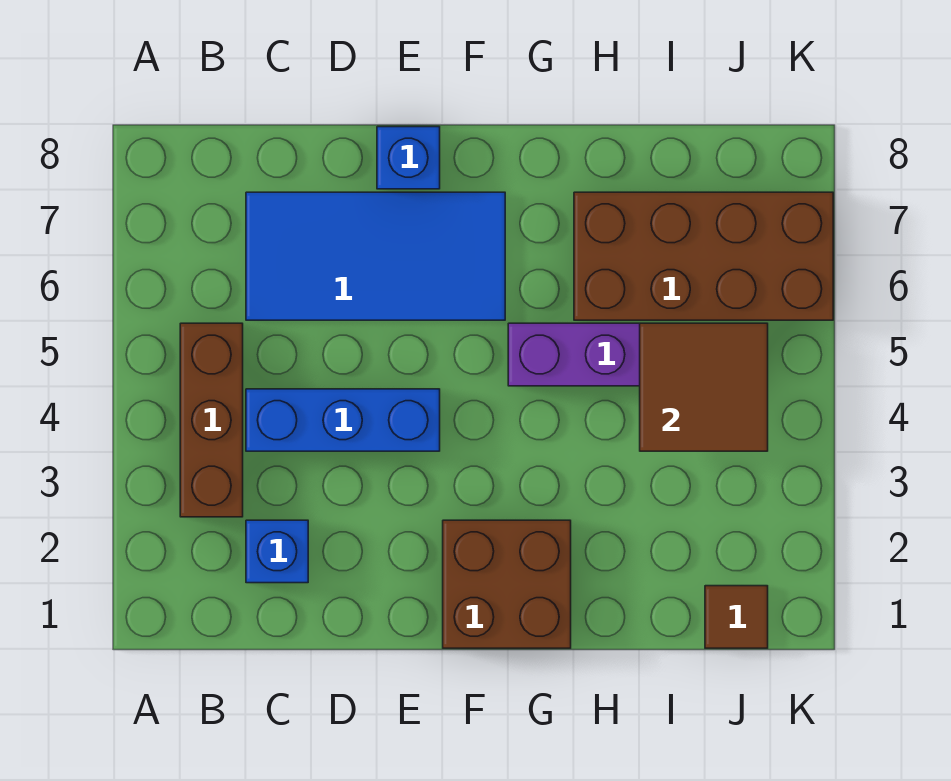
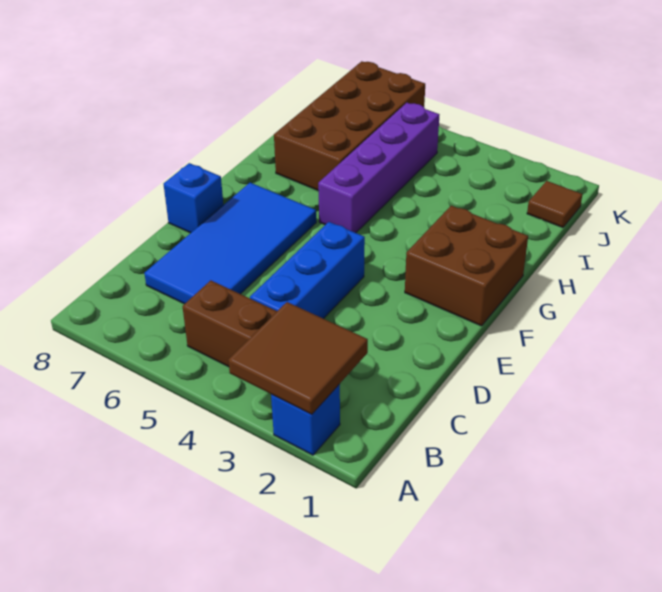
blue brick C2 level 1 -> blue brick A2 level 1
brown tile I4:J5 level 2 -> brown tile A2:B3 level 2

